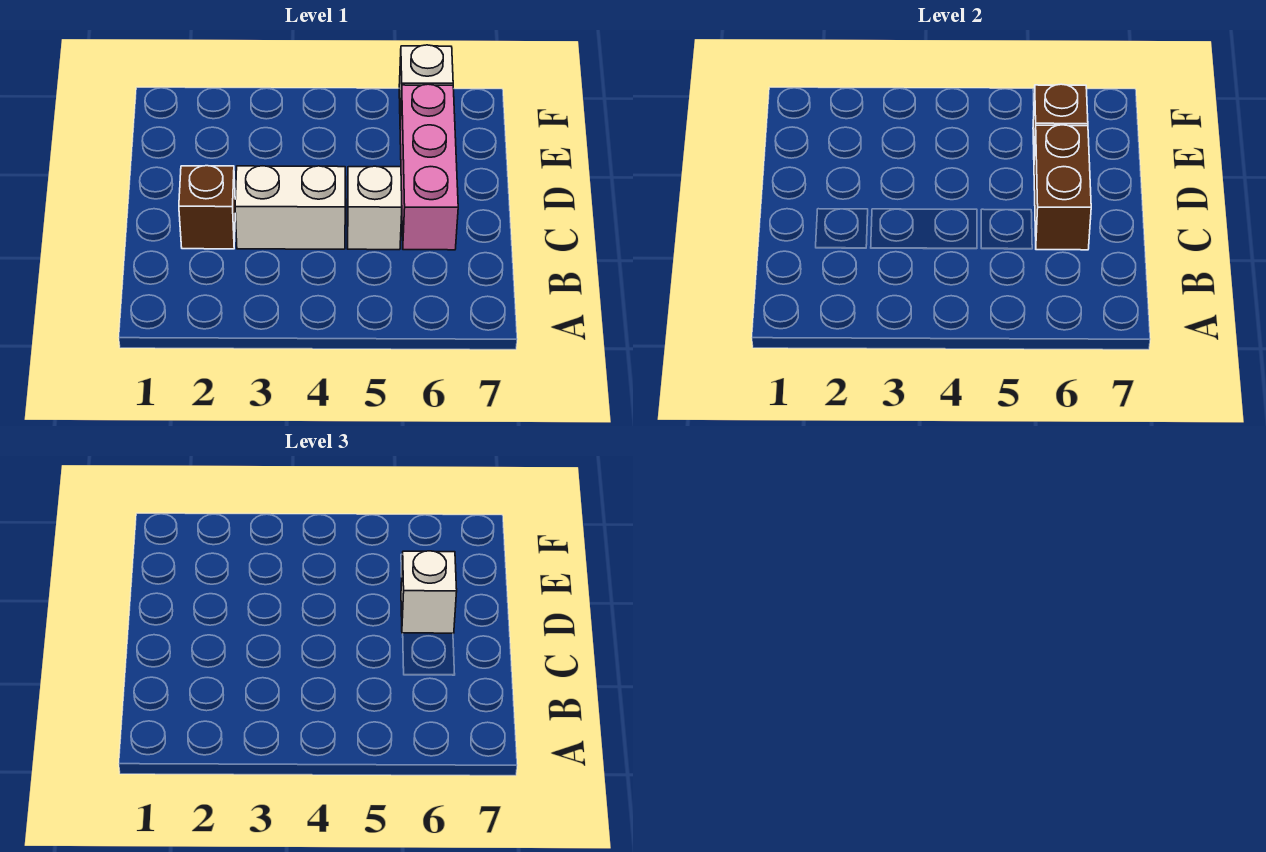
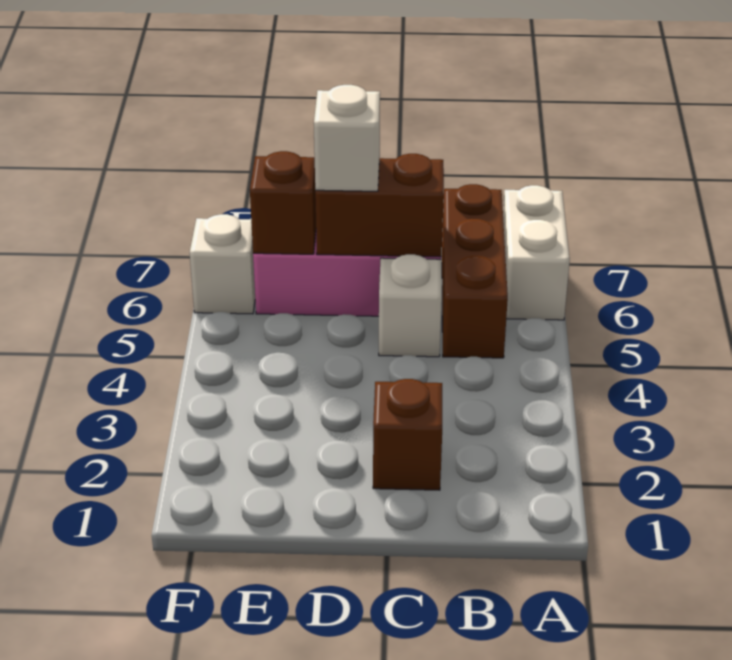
none -> brown brick B5:B7 level 1
white brick C3:C4 level 1 -> white brick A6:A7 level 1

